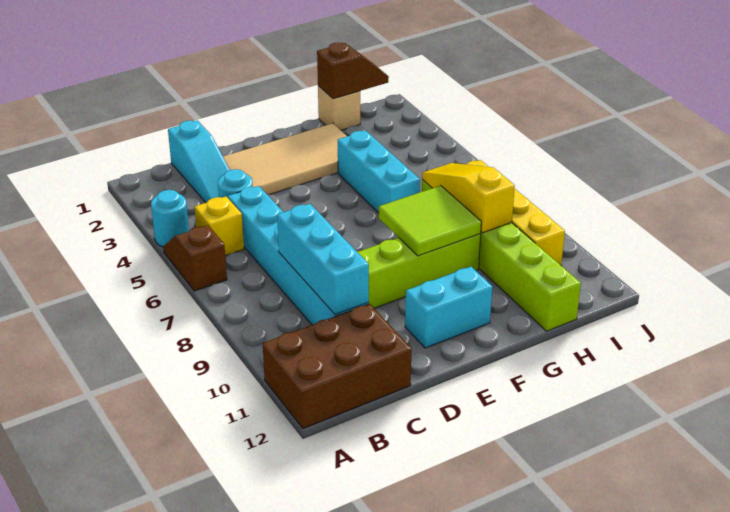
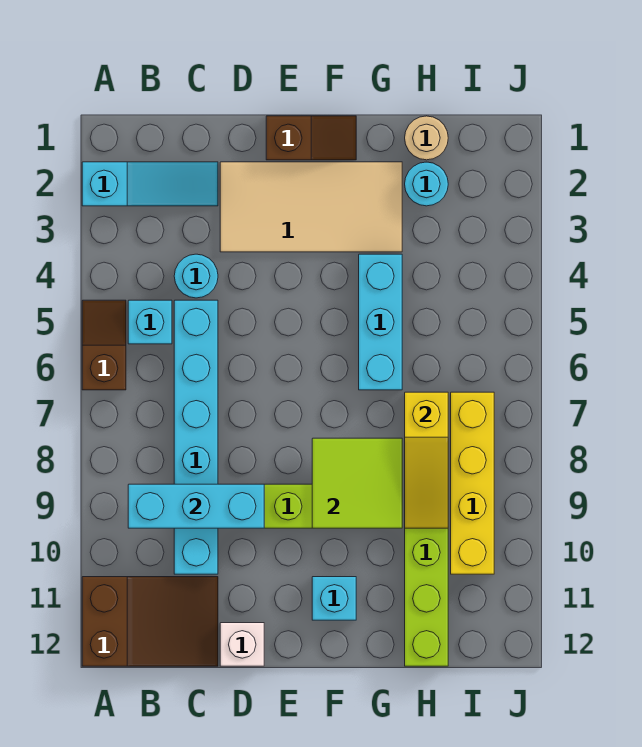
cyan round brick A4 level 1 -> cyan round brick H2 level 1
brown brick A11:C12 level 1 -> brown slope A11:C12 level 1 top A
yellow brick B5 level 1 -> cyan brick B5 level 1
cyan slope C1:C3 level 1 top 1 -> cyan slope A2:C2 level 1 top A
cyan brick C8:C10 level 2 -> cyan brick B9:D9 level 2
none -> white brick D12 level 1
cyan brick E11:F11 level 1 -> cyan brick F11 level 1
tan brick H1 level 1 -> tan round brick H1 level 1
brown slope H1:I1 level 2 top H -> brown slope E1:F1 level 1 top E
yellow slope H7:H9 level 2 top 9 -> yellow slope H7:H9 level 2 top 7

